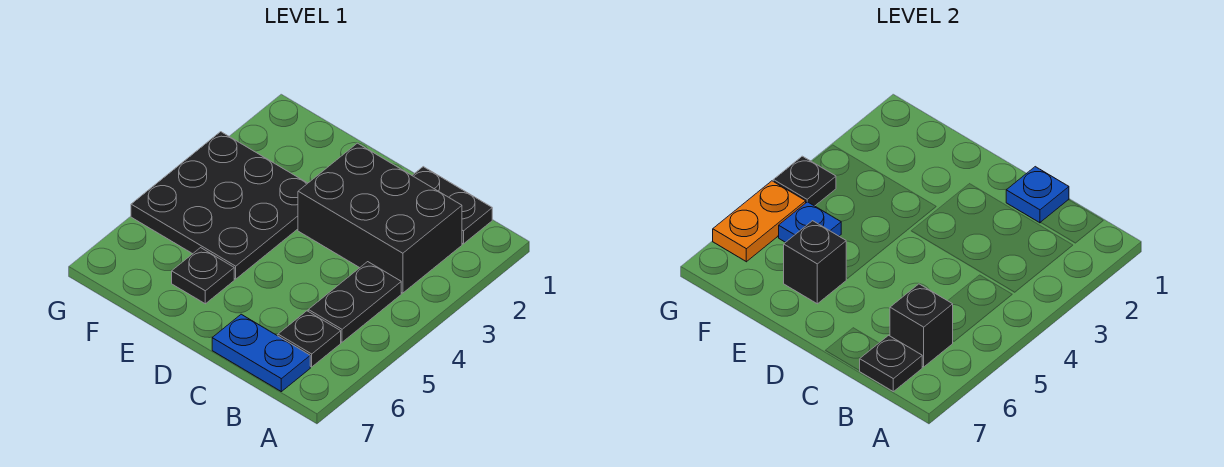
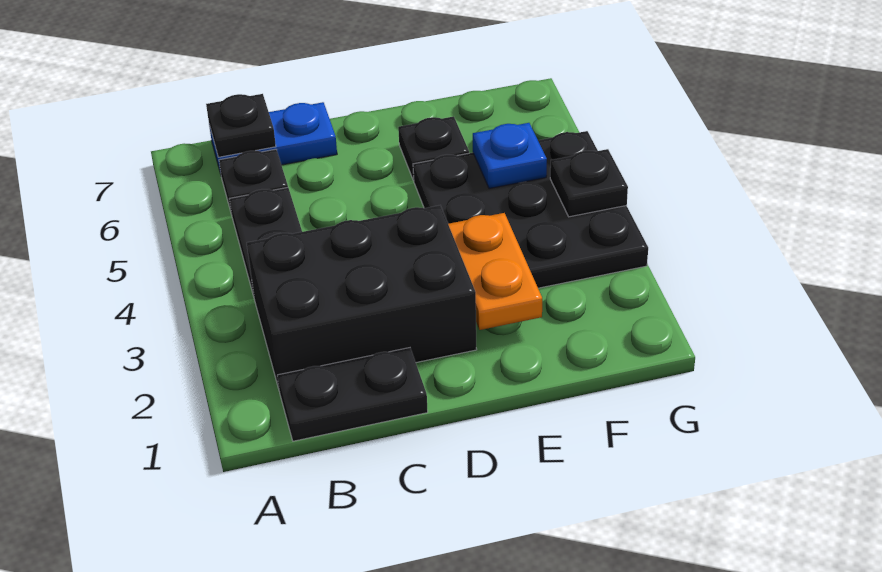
black brick B6 level 2 -> none
blue plate C1 level 2 -> none
black brick E6 level 2 -> none
orange plate G5:G6 level 2 -> orange plate E2:E3 level 2

